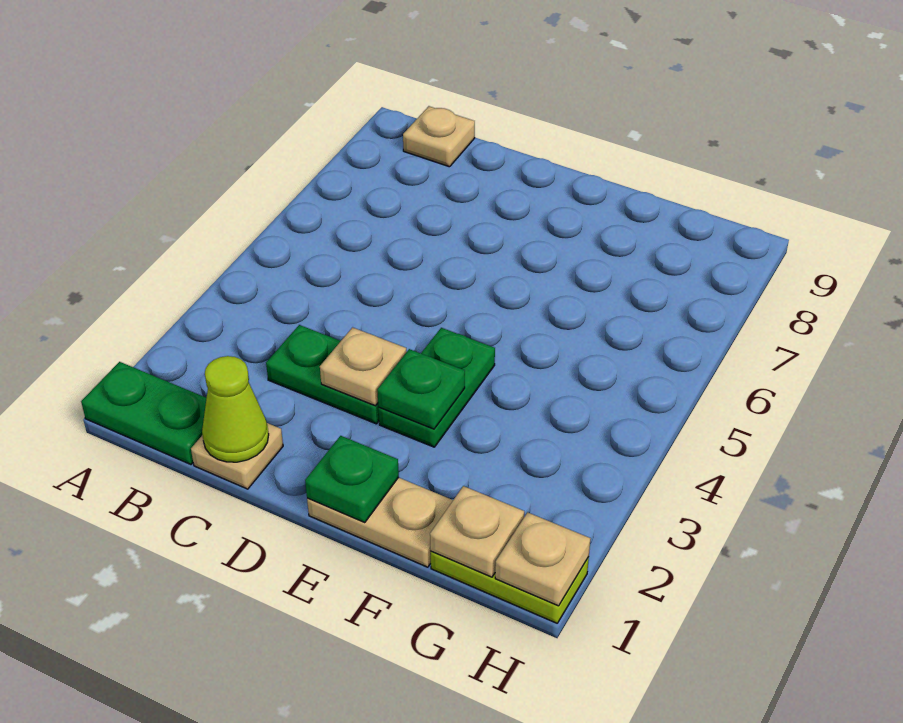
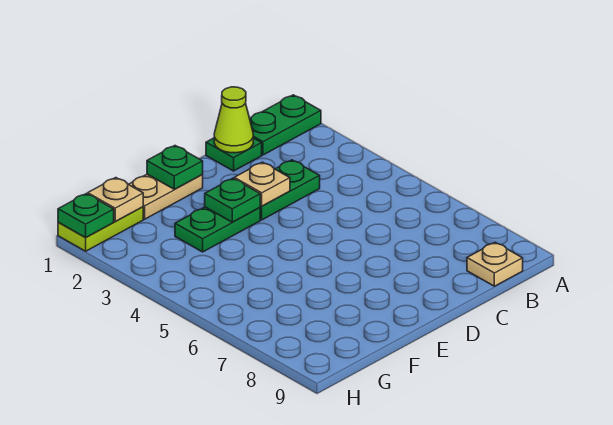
tan plate C1 level 1 -> green plate C1 level 1
green plate E3:E4 level 1 -> green plate E3:F3 level 1
tan plate H1 level 2 -> green plate H1 level 2

